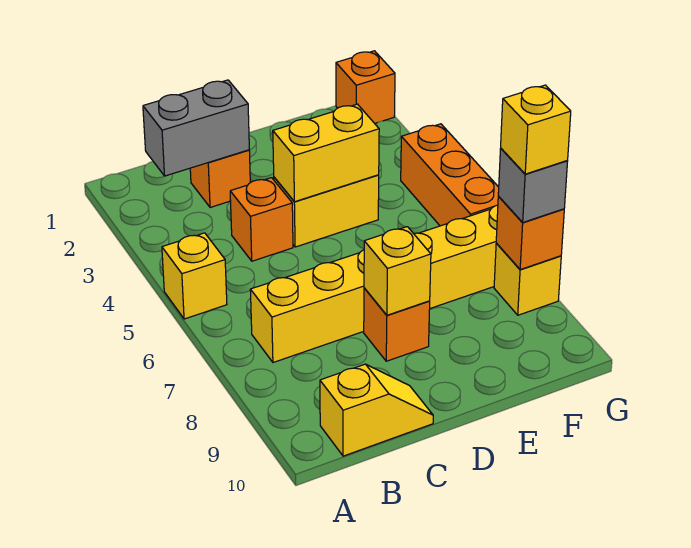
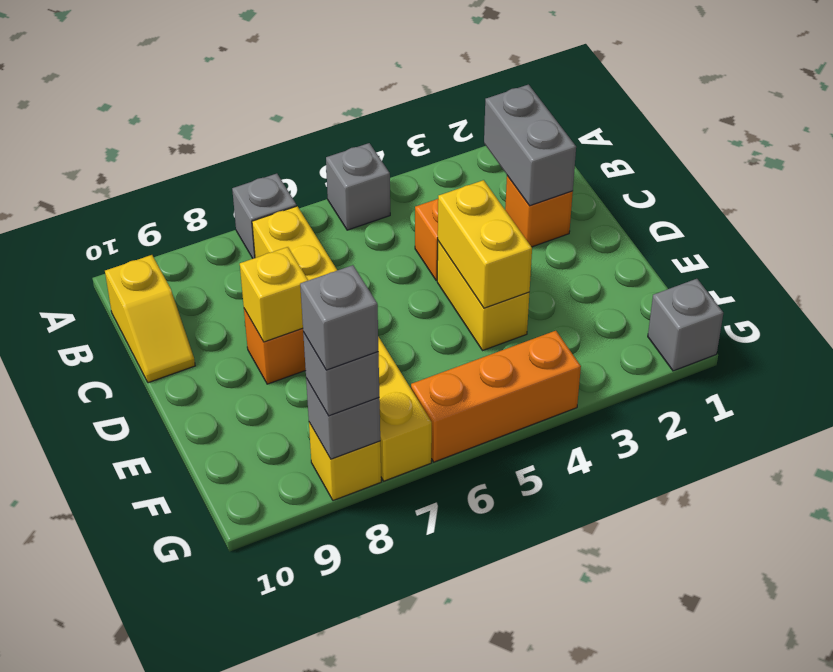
yellow brick A5 level 1 -> grey brick A5 level 1
none -> grey brick A7 level 1
orange brick G1 level 1 -> grey brick G1 level 1
orange brick G8 level 2 -> grey brick G8 level 2
yellow brick G8 level 4 -> grey brick G8 level 4

